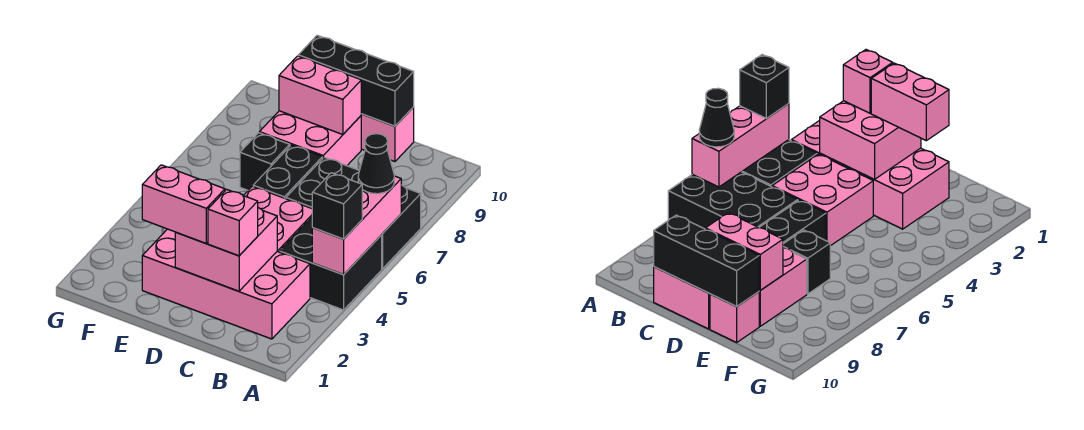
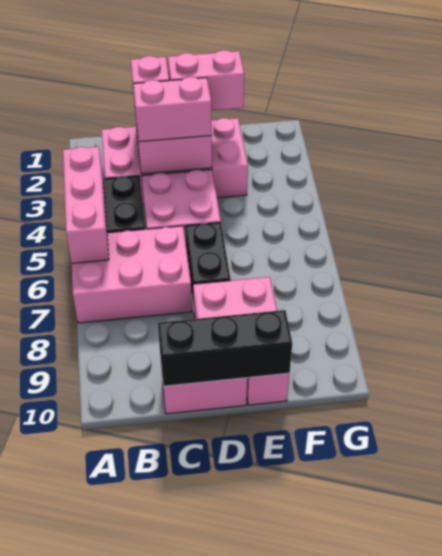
black brick A4 level 3 -> none
black brick A6:C7 level 1 -> pink brick A6:C7 level 1
black cone A6 level 3 -> none
pink brick D9:E9 level 2 -> pink brick C3:D3 level 3
black brick E7 level 1 -> none

